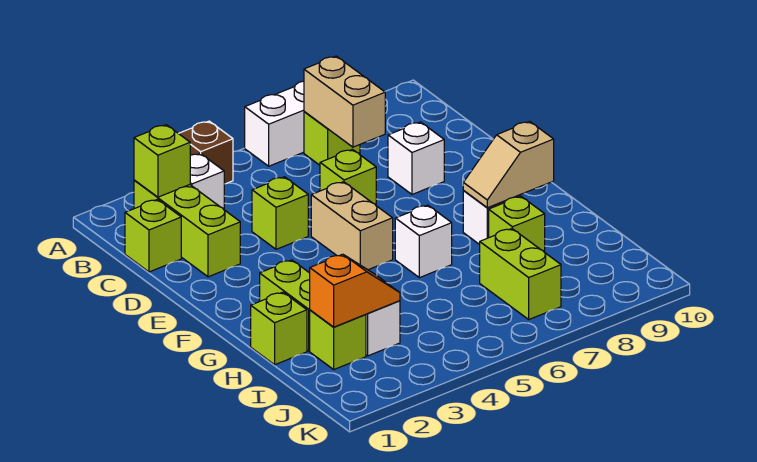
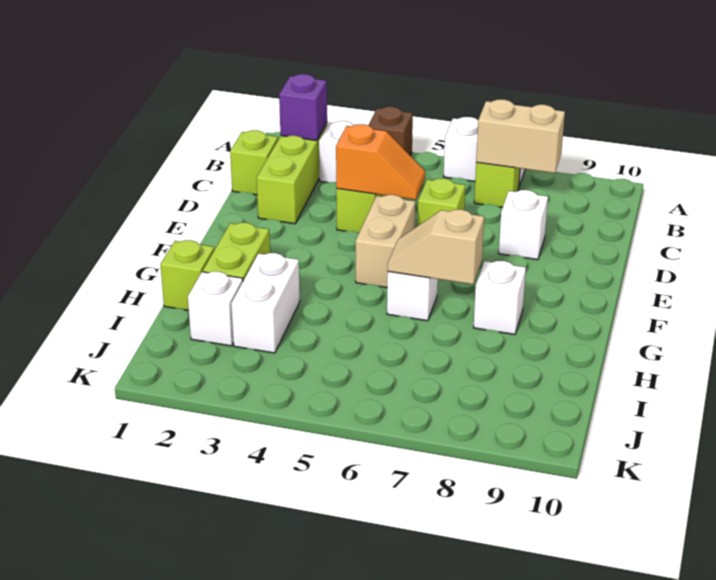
lime brick B2 level 2 -> purple brick B2 level 2
tan brick B7:C7 level 2 -> tan brick B7:B8 level 2
tan slope G8:G9 level 2 top 9 -> tan slope G6:G7 level 2 top 7
lime brick H8 level 1 -> none
lime brick I2 level 1 -> white brick I2 level 1
orange slope I2:I3 level 2 top 2 -> orange slope D4:D5 level 2 top 4
lime brick I7:J7 level 1 -> none

